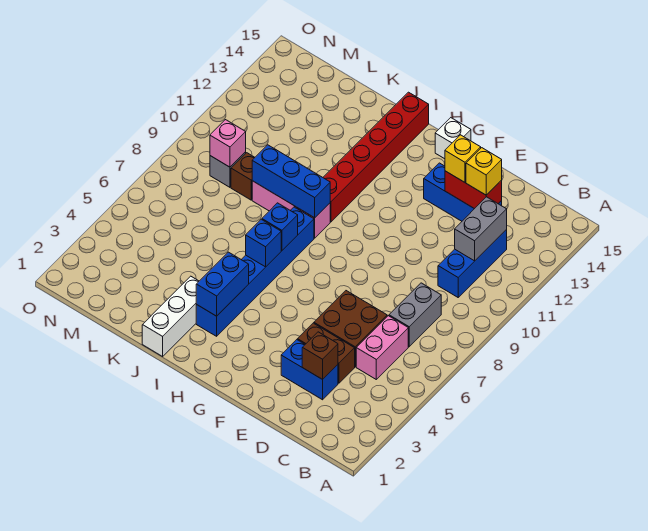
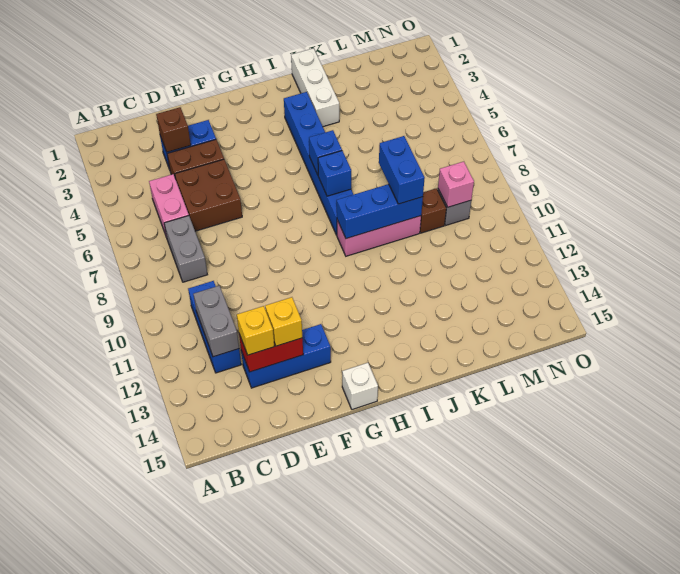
blue brick I3:I4 level 2 -> blue brick K8:K9 level 3
red brick I10:I15 level 1 -> none

